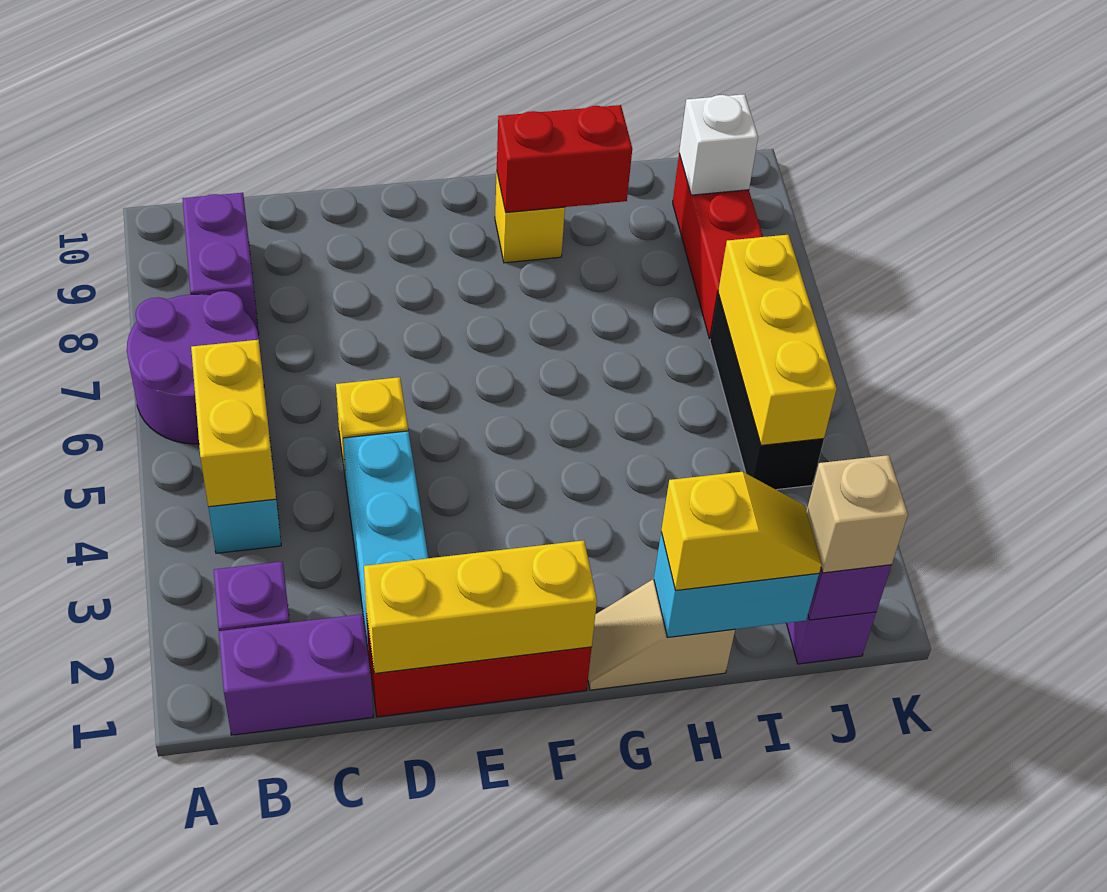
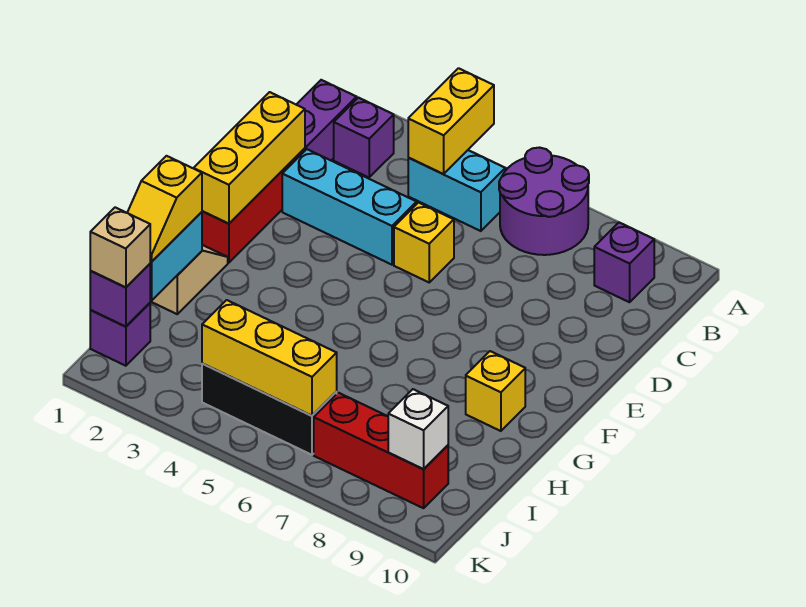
yellow brick B4:B5 level 2 -> yellow brick A4:B4 level 2
purple brick B8:B9 level 1 -> purple brick B9 level 1
red brick G9:H9 level 2 -> none

